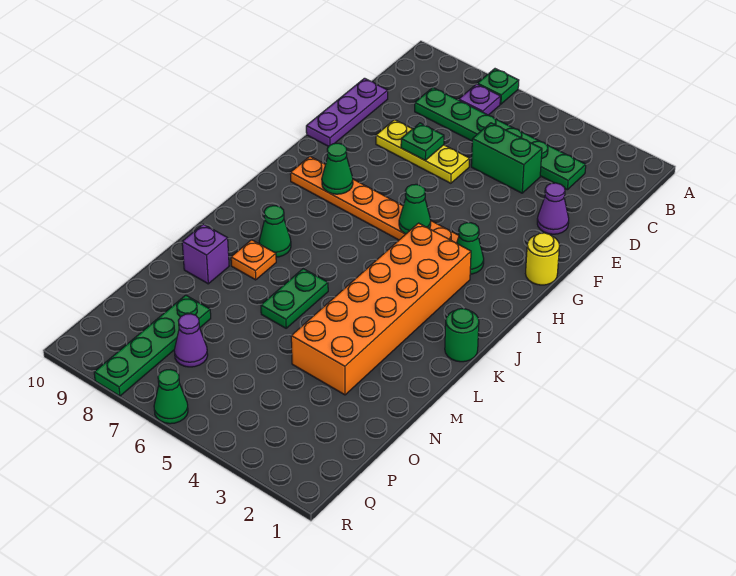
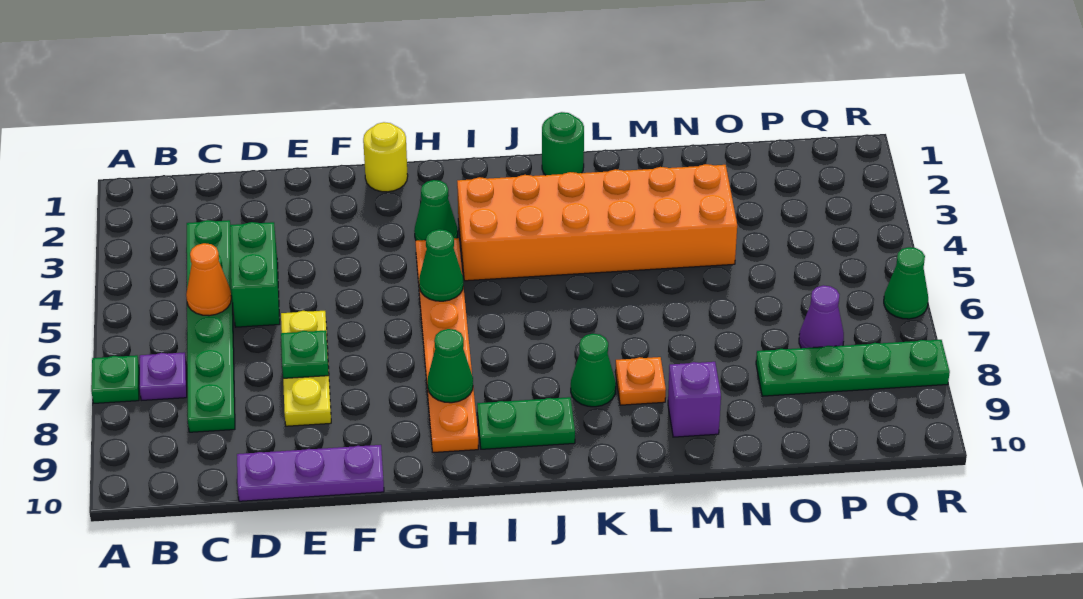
none -> orange cone C5 level 2
purple cone E2 level 1 -> none
green plate L6:M6 level 1 -> green plate I9:J9 level 1

